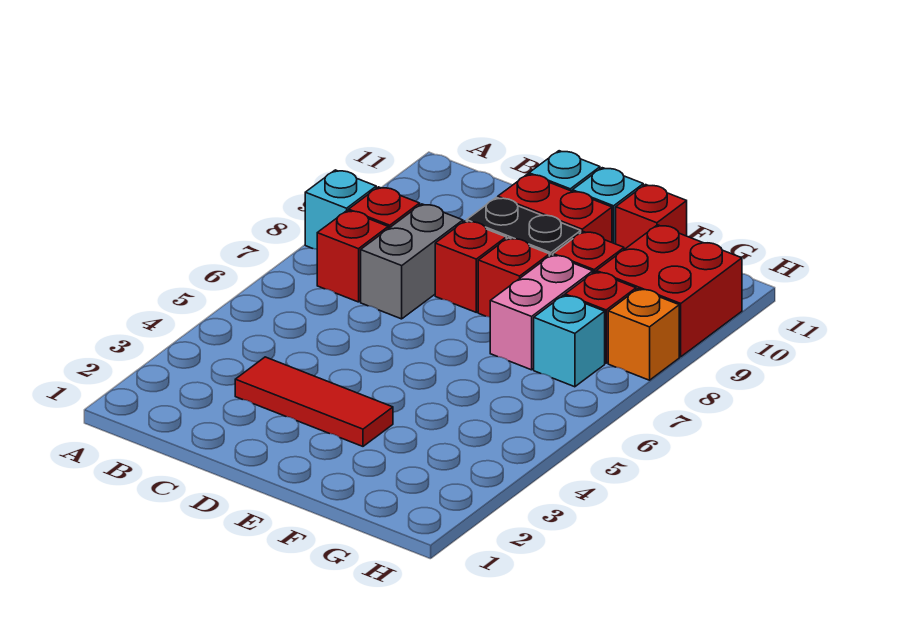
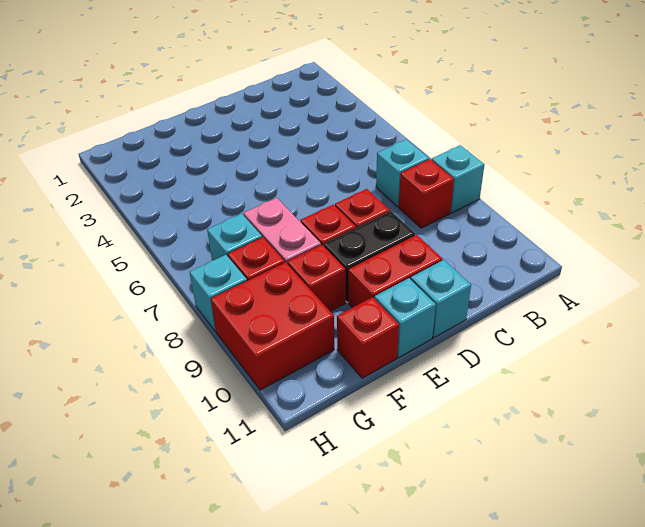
red brick B7 level 1 -> cyan brick B7 level 1
red tile C3:E3 level 1 -> none
grey brick C7:C8 level 1 -> none
orange brick H8 level 1 -> cyan brick H8 level 1

